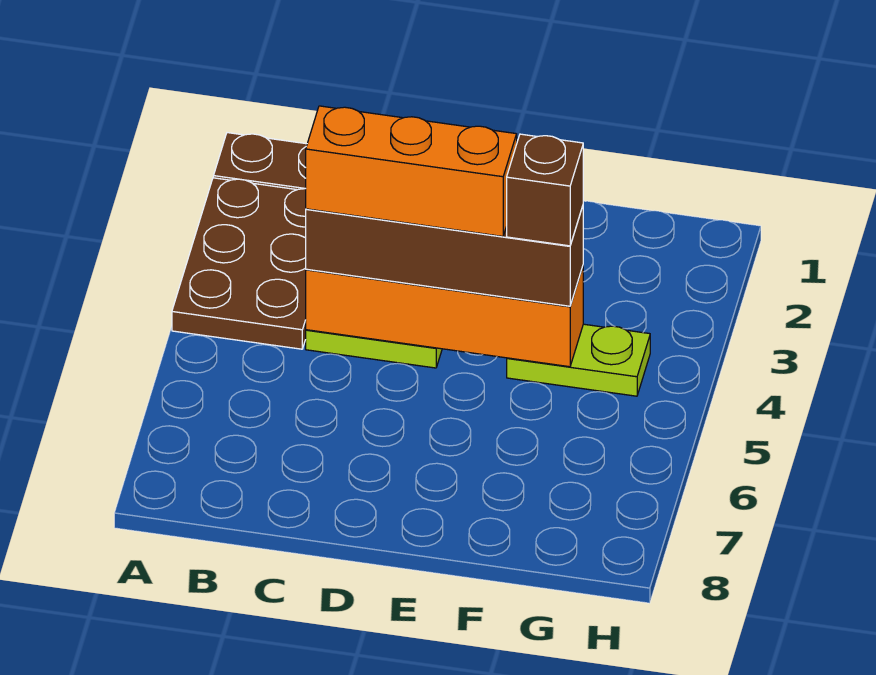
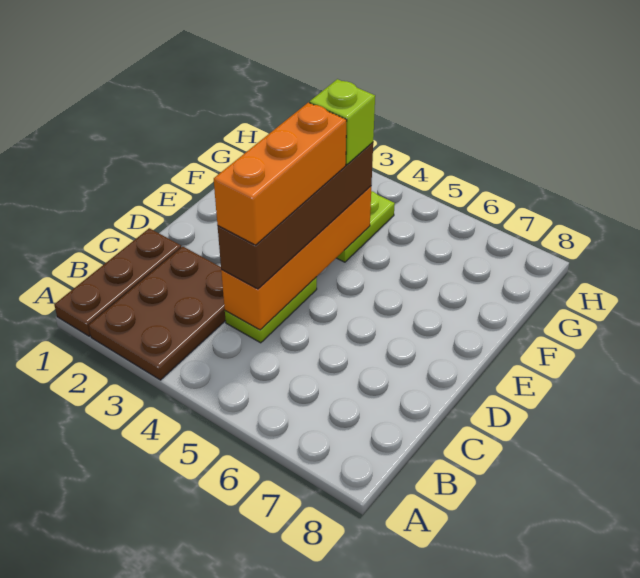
brown plate A2:B4 level 1 -> brown plate A2:C3 level 1
brown brick F4 level 4 -> lime brick F4 level 4

